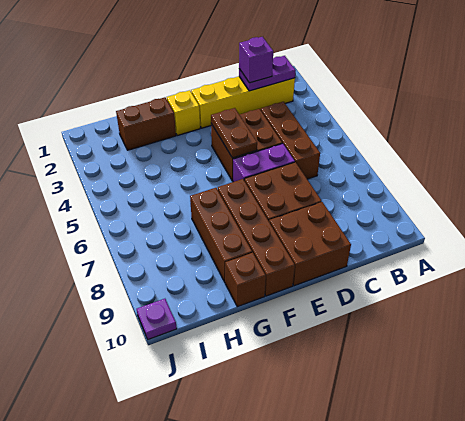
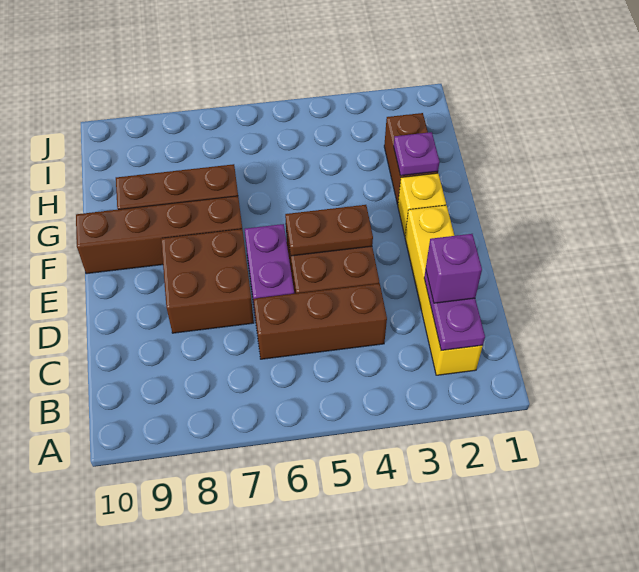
brown brick D9:E10 level 1 -> none
brown brick G10 level 1 -> none
purple plate J10 level 1 -> purple plate G2 level 2

